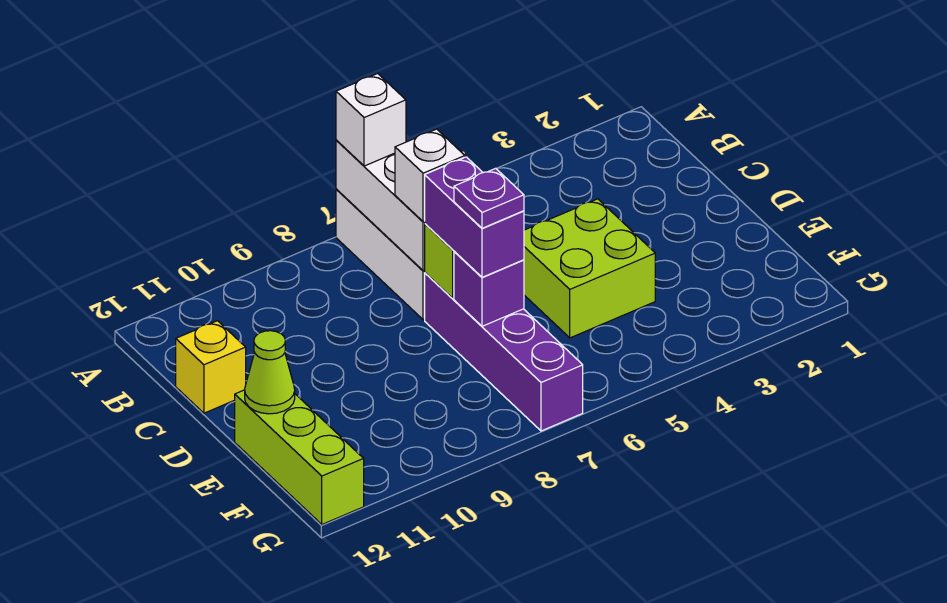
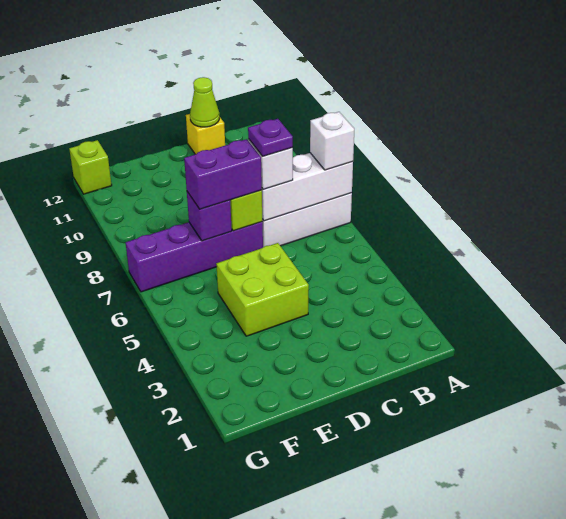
purple plate E7 level 4 -> purple plate C7 level 4
lime brick E12:G12 level 1 -> lime brick G12 level 1
lime cone E12 level 2 -> lime cone C12 level 2

